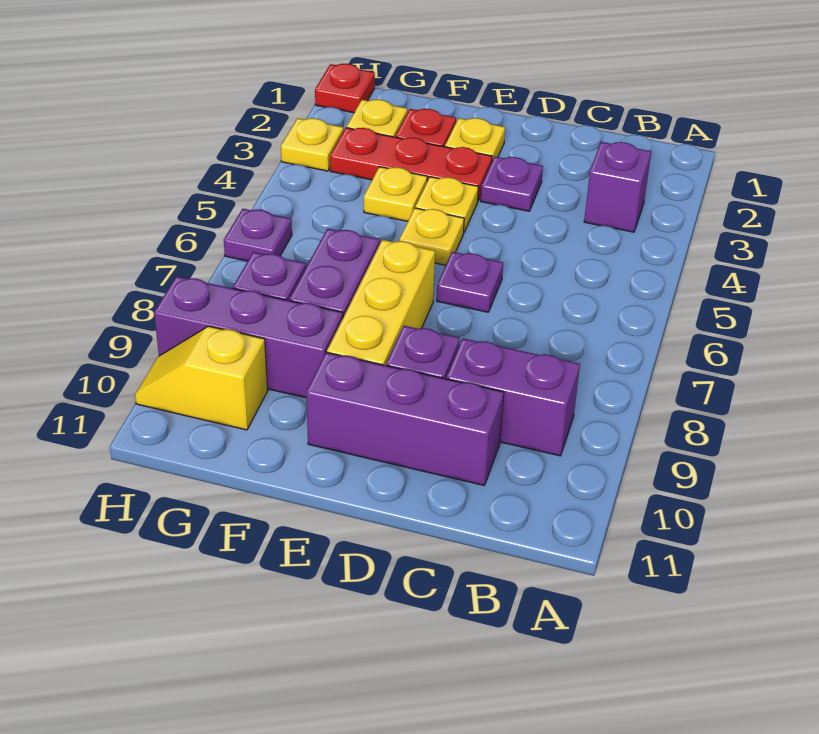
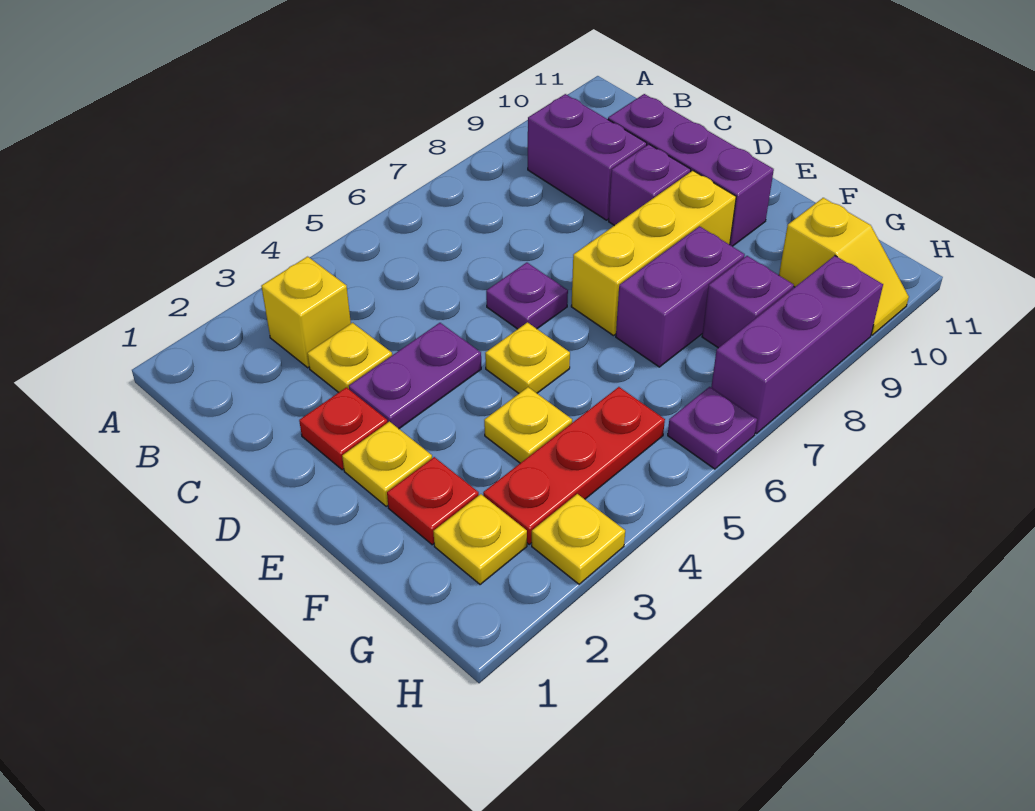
purple brick B3 level 1 -> yellow brick B3 level 1
purple plate D3 level 1 -> purple plate D3:D4 level 1
red plate E3:G3 level 1 -> red plate G3:G5 level 1
yellow plate E4 level 1 -> yellow plate C3 level 1
purple brick F9:H9 level 1 -> purple brick H7:H9 level 1
red plate H1 level 1 -> red plate D2 level 1

